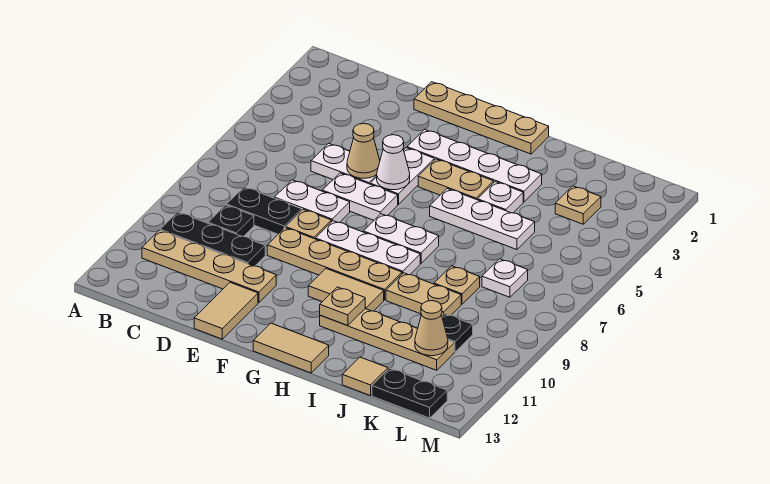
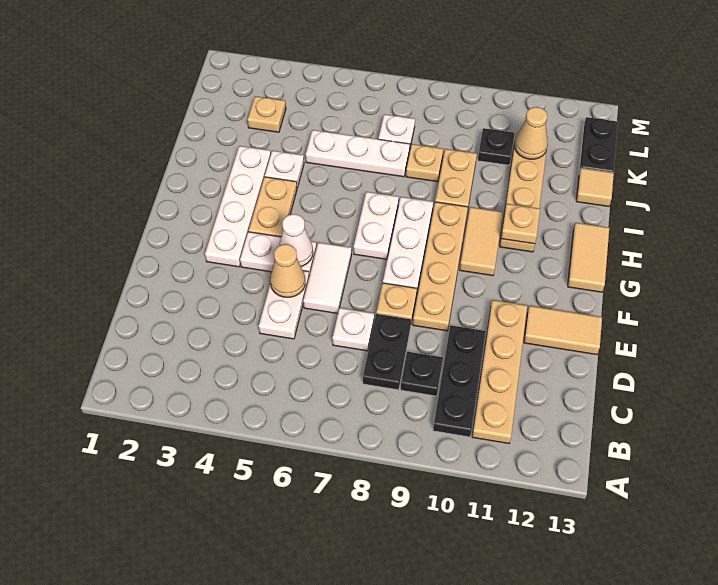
white plate D7:E7 level 1 -> white plate D7 level 1
tan plate E1:H1 level 1 -> none
white plate E6:F6 level 1 -> white tile E6:F6 level 1
white plate H5:J5 level 1 -> white plate J5:J7 level 1

